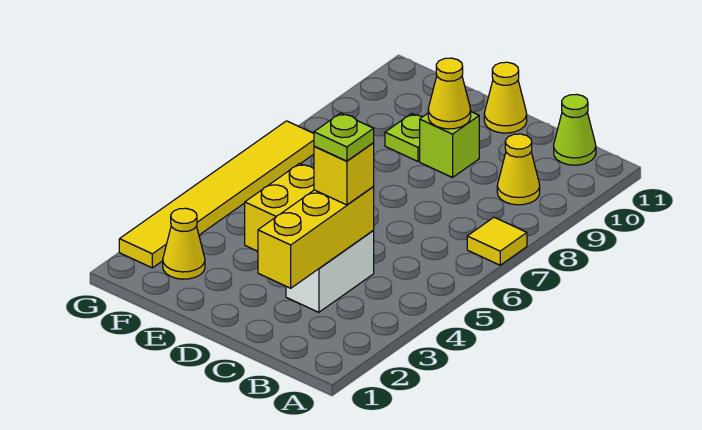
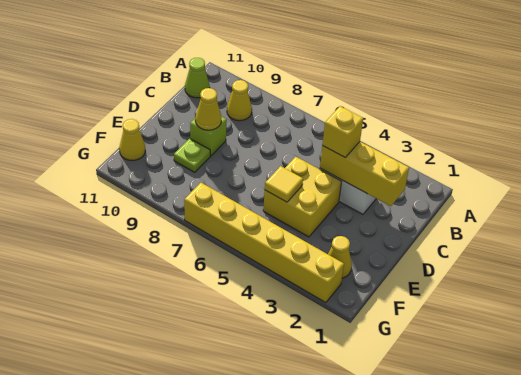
yellow tile A7 level 1 -> yellow tile E5 level 2
lime plate C4 level 4 -> none
yellow cone D11 level 1 -> yellow cone F11 level 1
yellow tile G2:G7 level 1 -> yellow brick G2:G7 level 1

